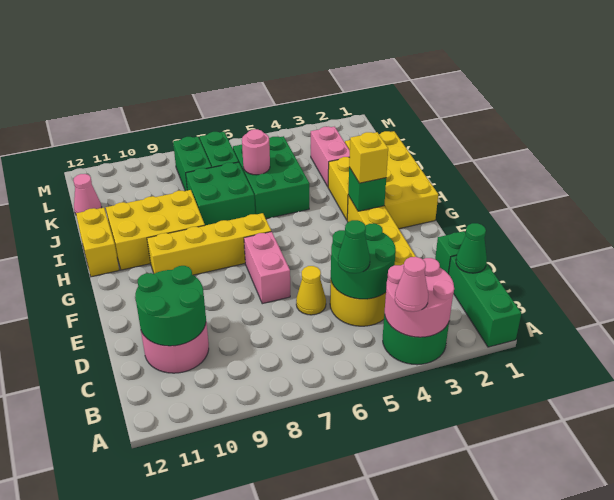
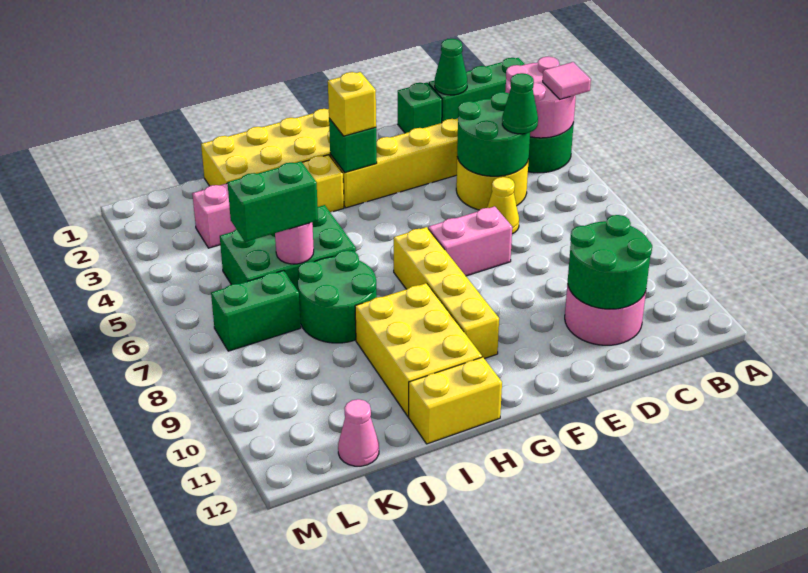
pink cone A4 level 3 -> pink tile A4 level 3
green brick I7:J8 level 1 -> green round brick I7:J8 level 1
green brick K8:L8 level 1 -> green brick J6:K6 level 3

